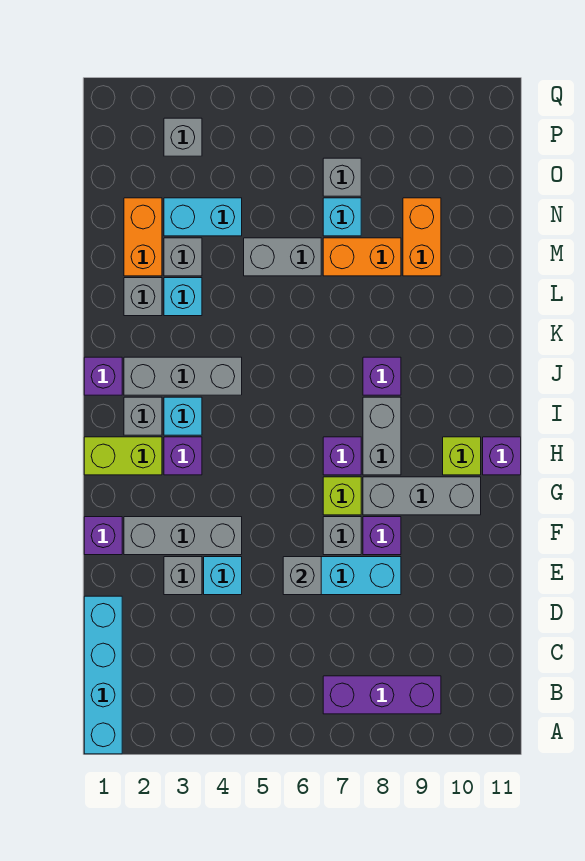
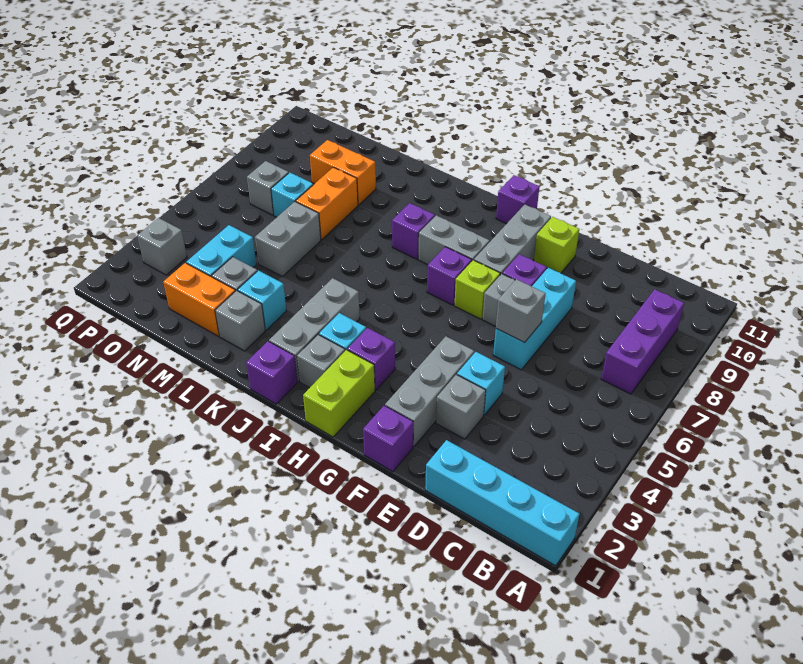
lime brick H10 level 1 -> lime brick F10 level 1

